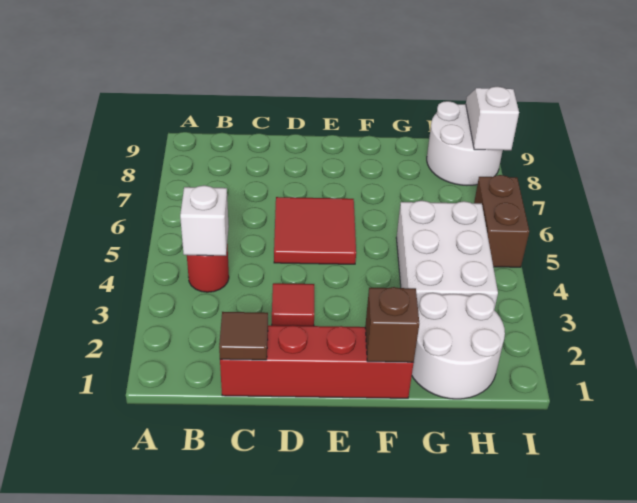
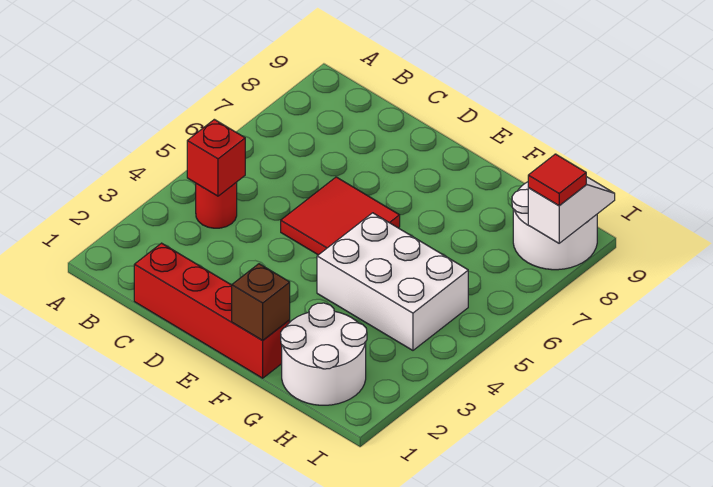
white brick B4 level 2 -> red brick B4 level 2
brown tile C1 level 2 -> none
red tile D3 level 1 -> red tile I8 level 3
white brick G3:H5 level 1 -> white brick F4:H5 level 1
brown brick I5:I6 level 1 -> none

